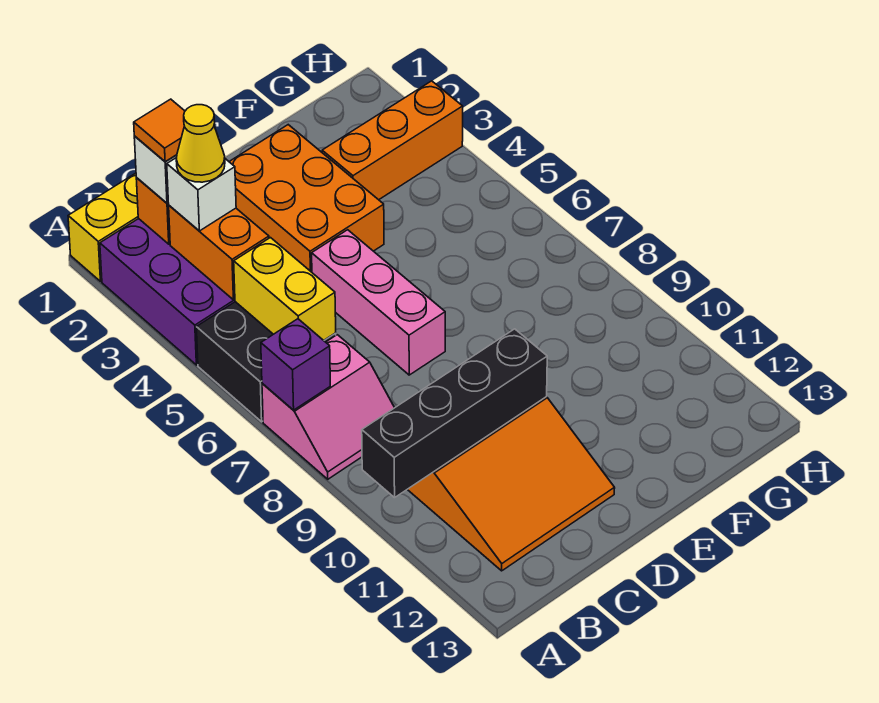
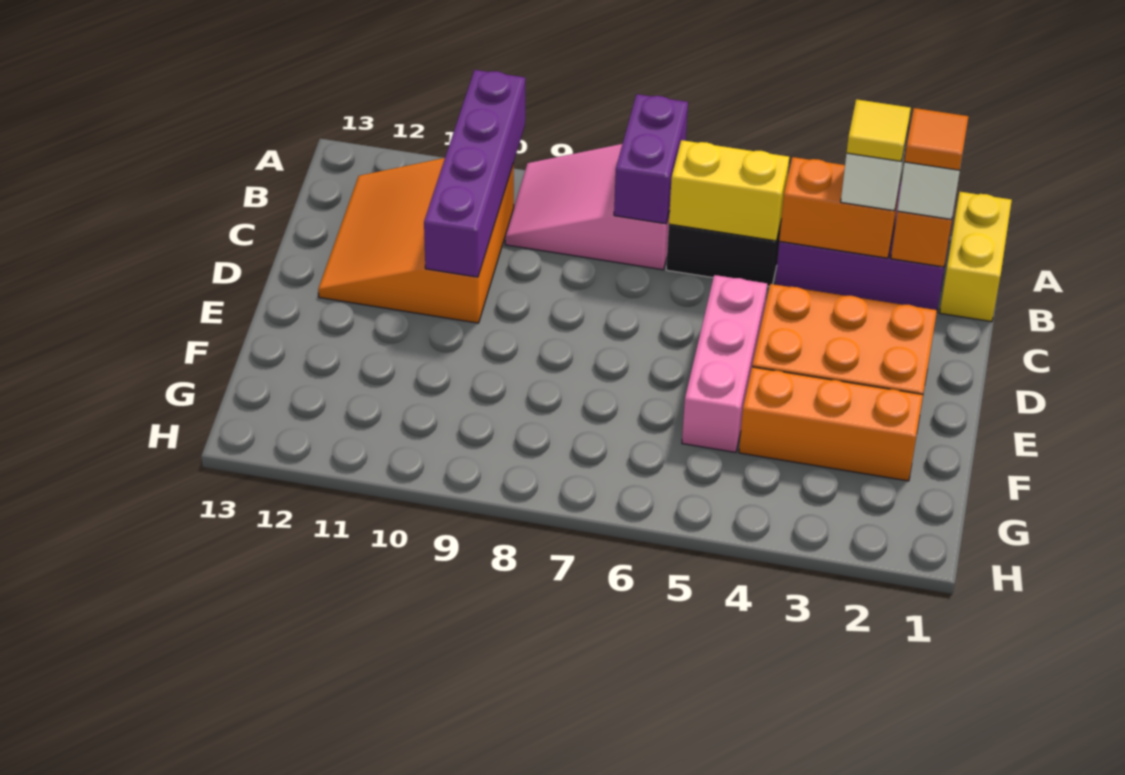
pink slope A7:B8 level 1 top 7 -> pink slope A7:B9 level 1 top 7
purple brick A7 level 2 -> purple brick A7:B7 level 2
black brick A10:D10 level 2 -> purple brick A10:D10 level 2
yellow cone B3 level 4 -> yellow tile B3 level 4
pink brick D5:D7 level 1 -> pink brick D5:F5 level 1
orange brick F3:H3 level 1 -> orange brick F2:F4 level 1

